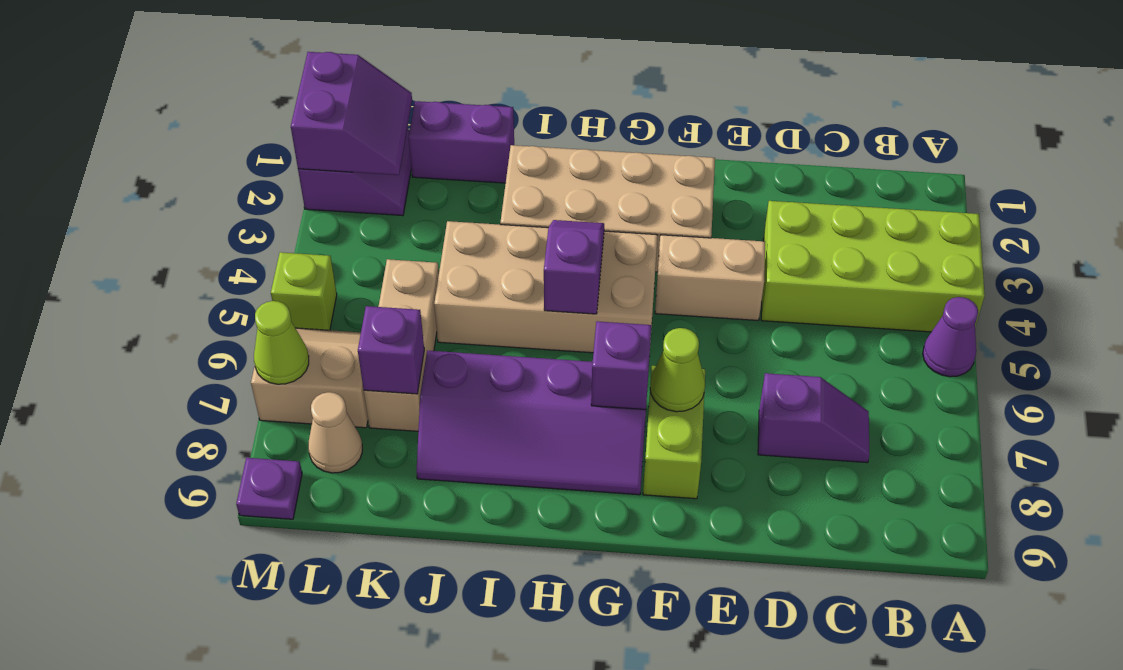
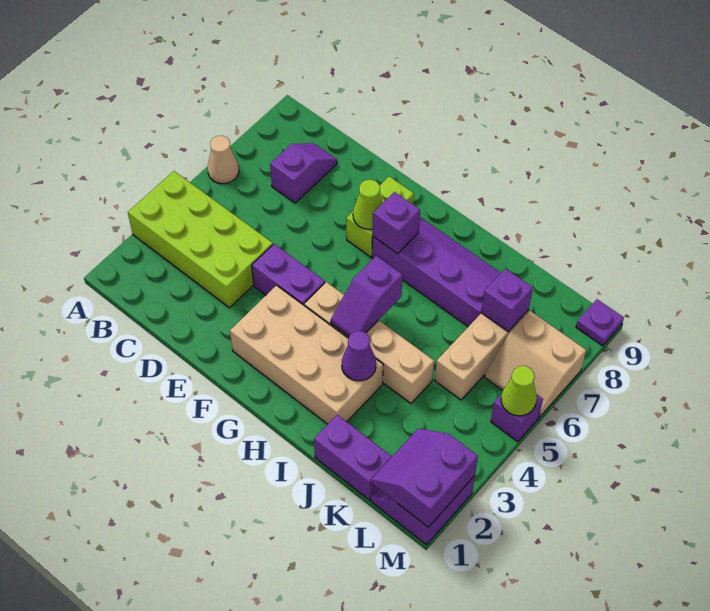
purple cone A5 level 1 -> purple cone I3 level 2
purple slope C7:D7 level 1 top D -> purple slope C7:C8 level 1 top 7
tan brick E4:F4 level 1 -> purple brick E4:F4 level 1
tan brick G4:J5 level 1 -> tan brick G4:J4 level 1
tan cone L8 level 1 -> tan cone A6 level 1
lime brick M5 level 1 -> purple brick M5 level 1
lime cone M7 level 2 -> lime cone M5 level 2

